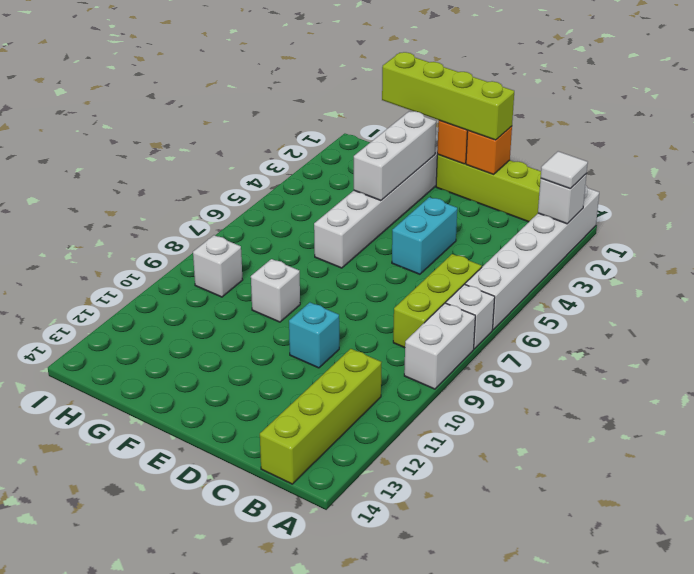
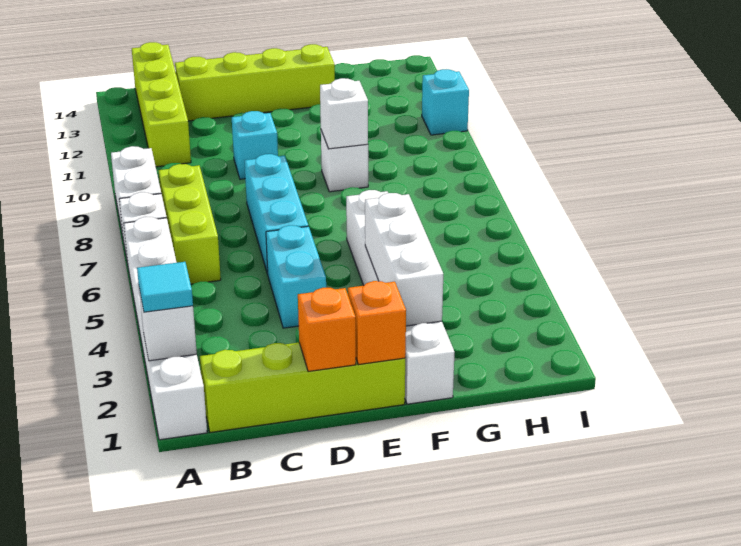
white tile A2 level 3 -> cyan tile A2 level 3
lime brick D1:G1 level 3 -> lime brick C13:F13 level 1
none -> cyan brick D6:D8 level 1
white brick H9 level 1 -> white brick F9 level 2
none -> cyan brick I11 level 1

